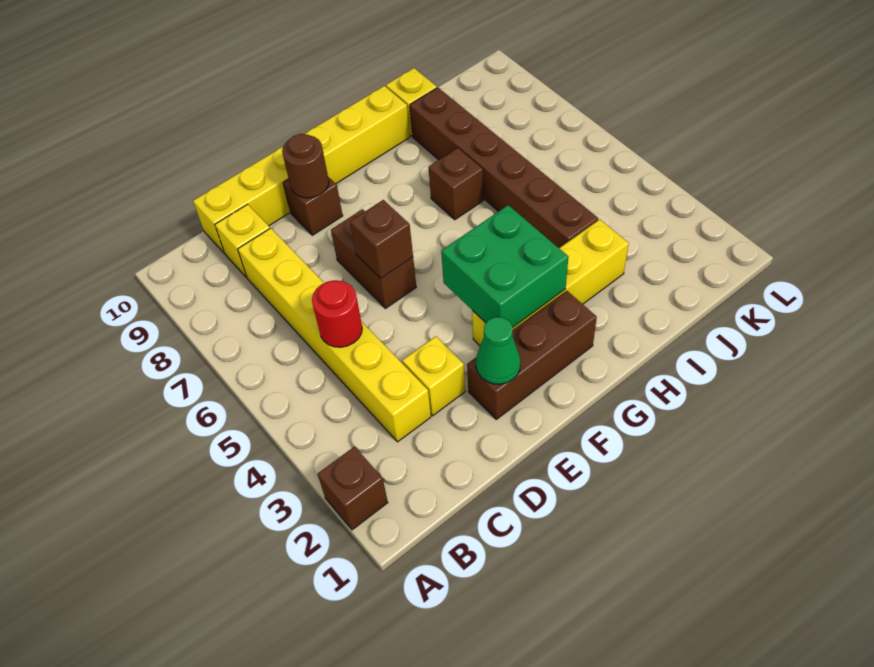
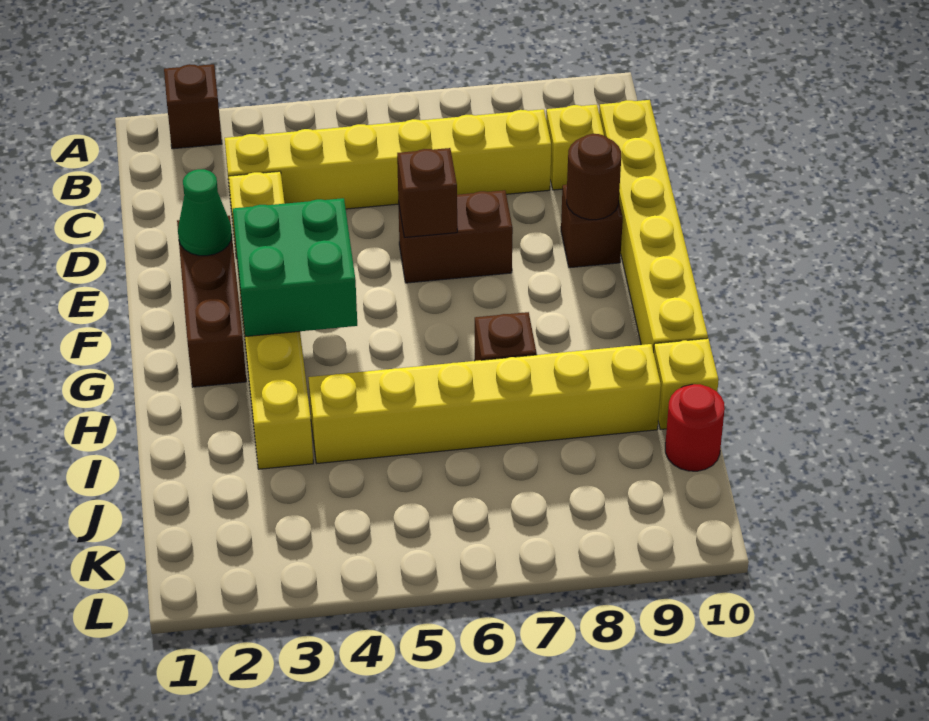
red round brick C5 level 2 -> red round brick J10 level 1
brown brick I4:I9 level 1 -> yellow brick I4:I9 level 1

